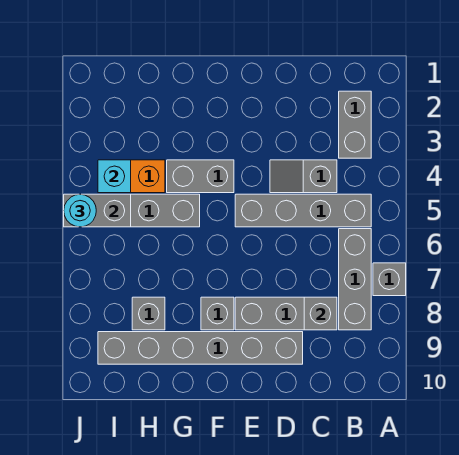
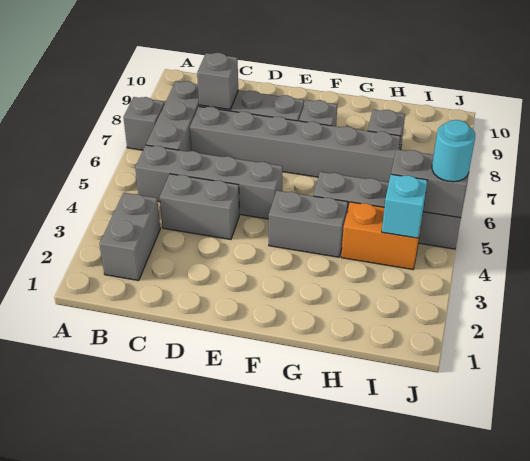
grey slope C4:D4 level 1 top C -> grey brick C4:D4 level 1
grey brick D9:I9 level 1 -> grey brick C7:H7 level 1

